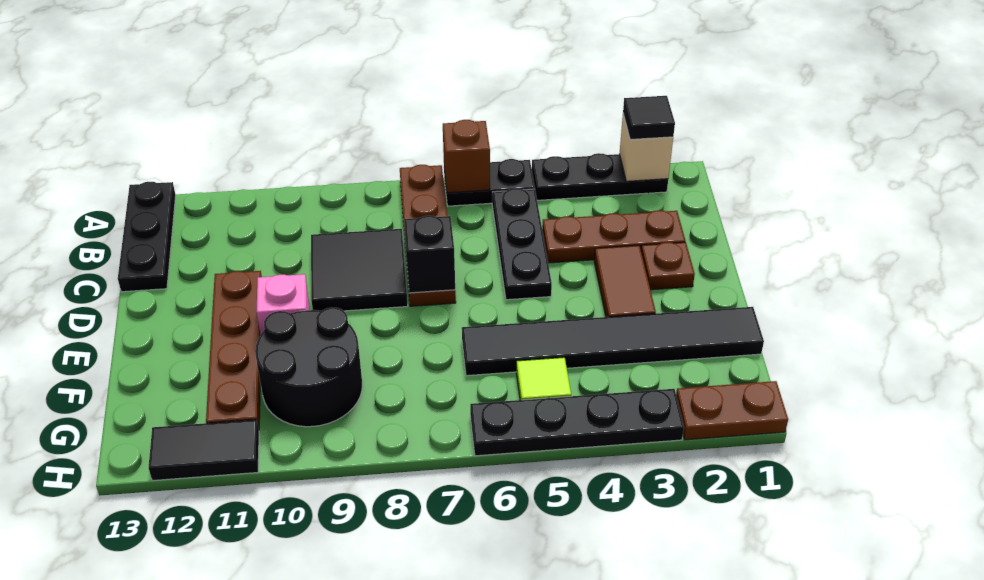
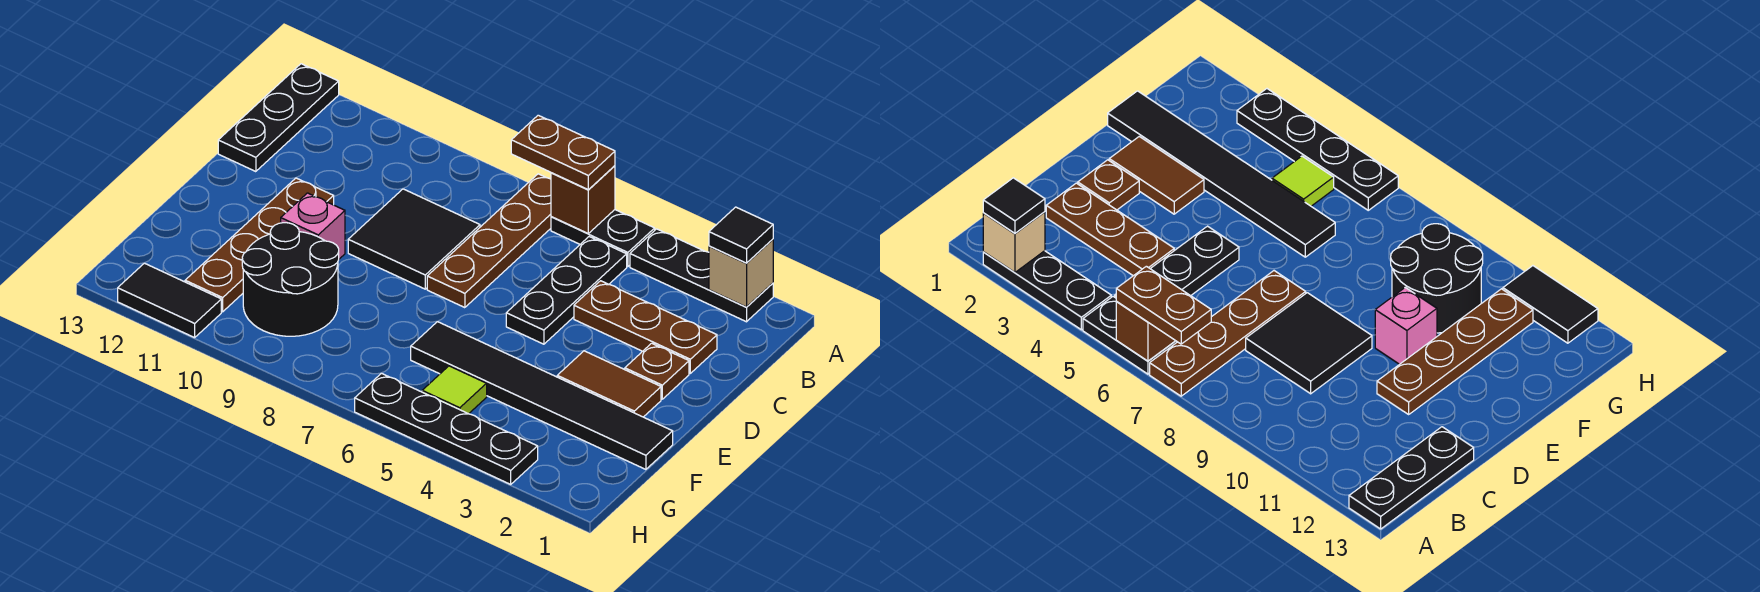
brown tile D3:E3 level 1 -> brown tile E2:E3 level 1
black brick D7 level 2 -> none
brown plate H1:H2 level 1 -> brown plate A6:A7 level 3

